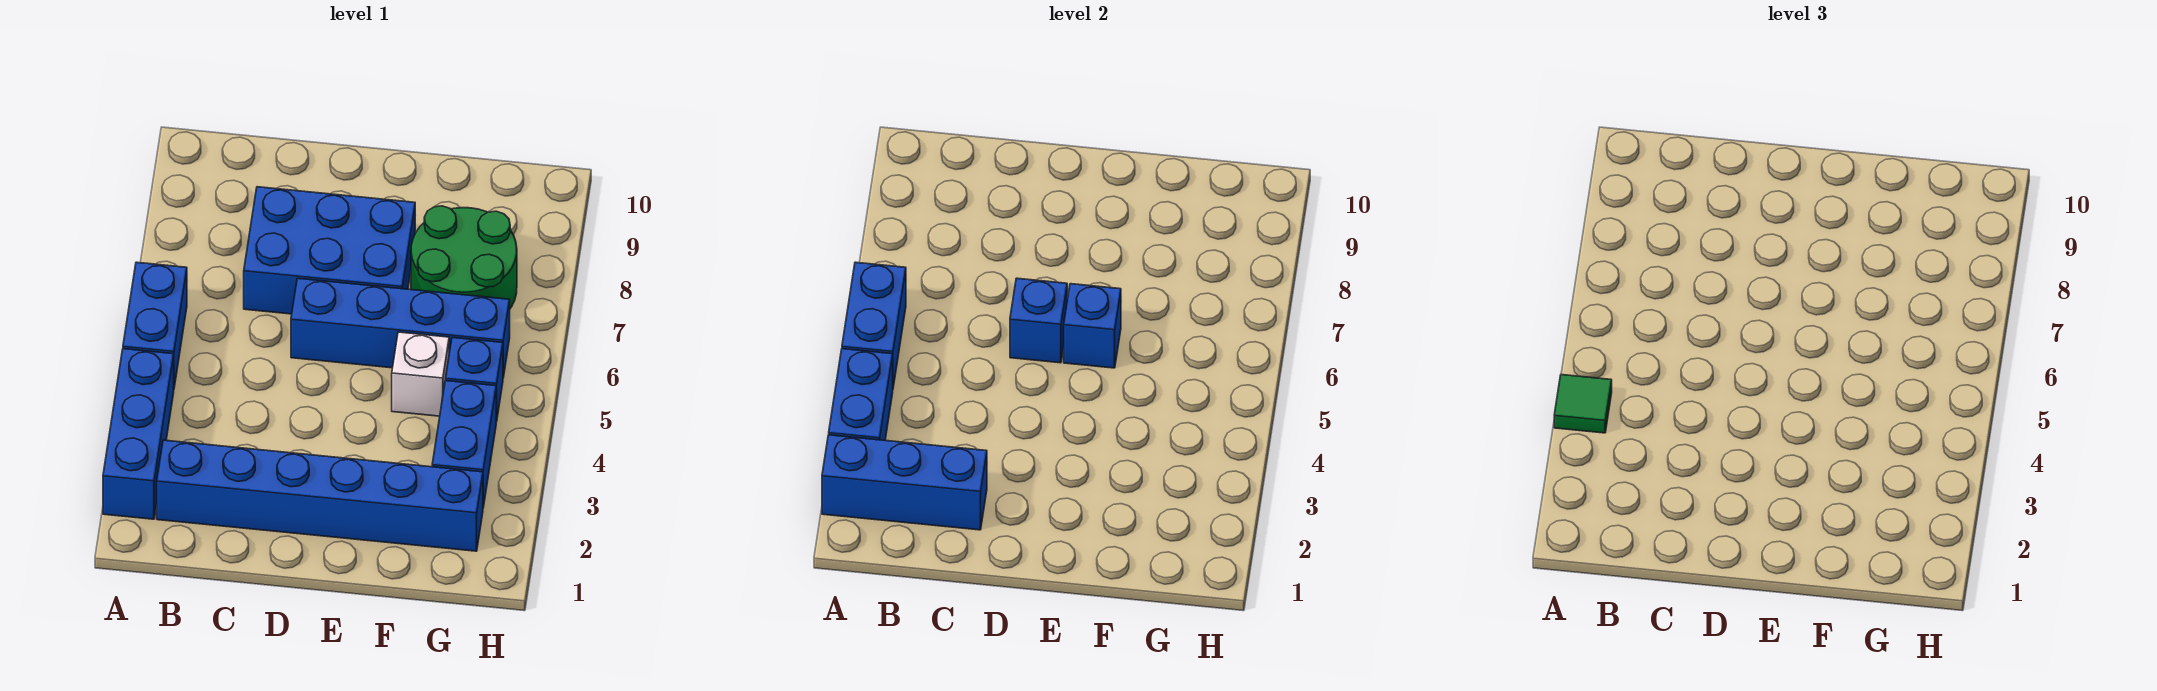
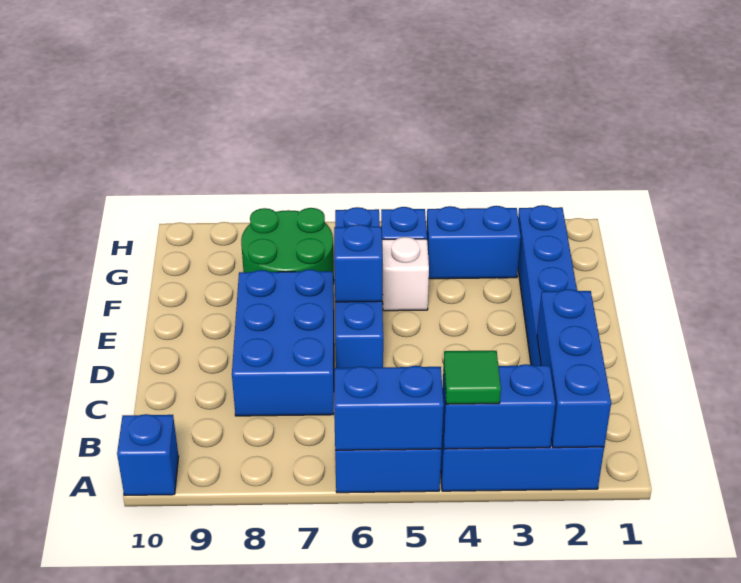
blue brick D6 level 2 -> blue brick A10 level 1

